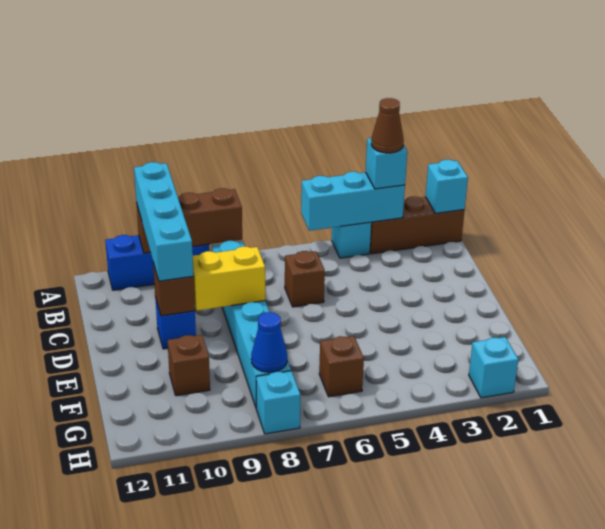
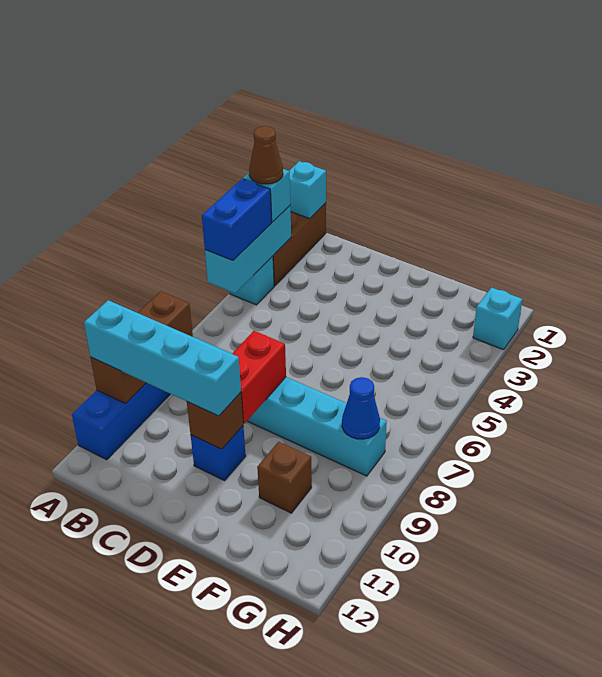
none -> blue brick A4:A5 level 3
brown brick C6 level 1 -> none
yellow brick D8:D9 level 2 -> red brick D8:D9 level 2
brown brick G6 level 1 -> none
cyan brick H8 level 1 -> none

